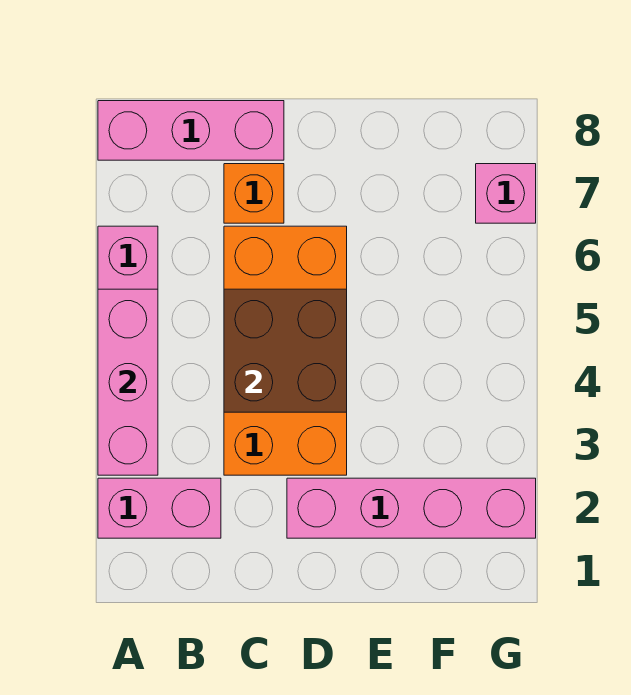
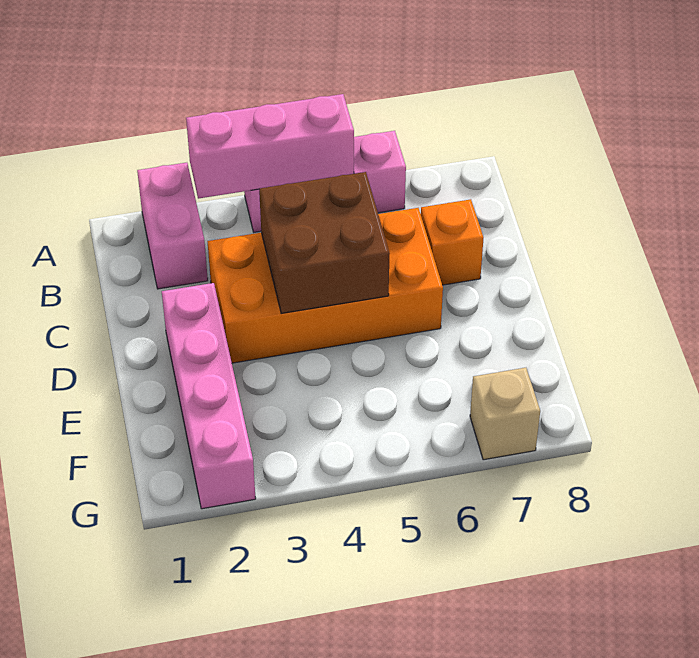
pink brick A8:C8 level 1 -> none
pink brick G7 level 1 -> tan brick G7 level 1

